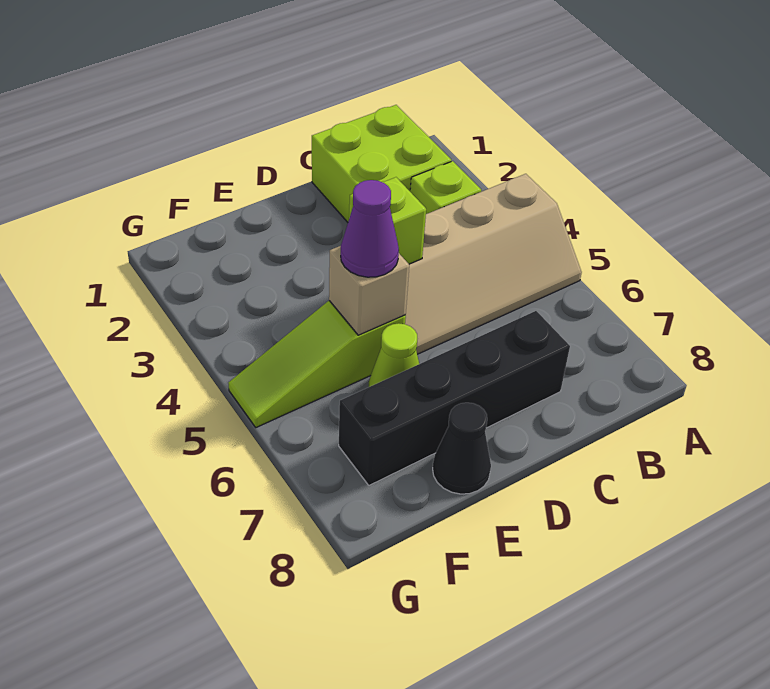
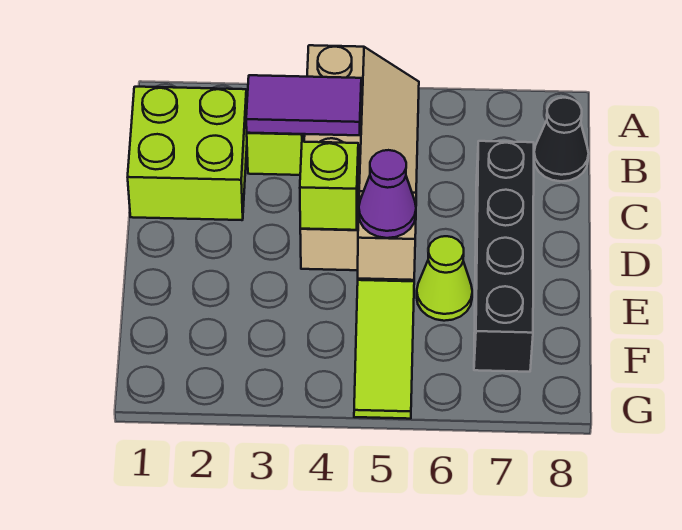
none -> purple tile B3:B4 level 2
black cone E8 level 1 -> black cone B8 level 1

